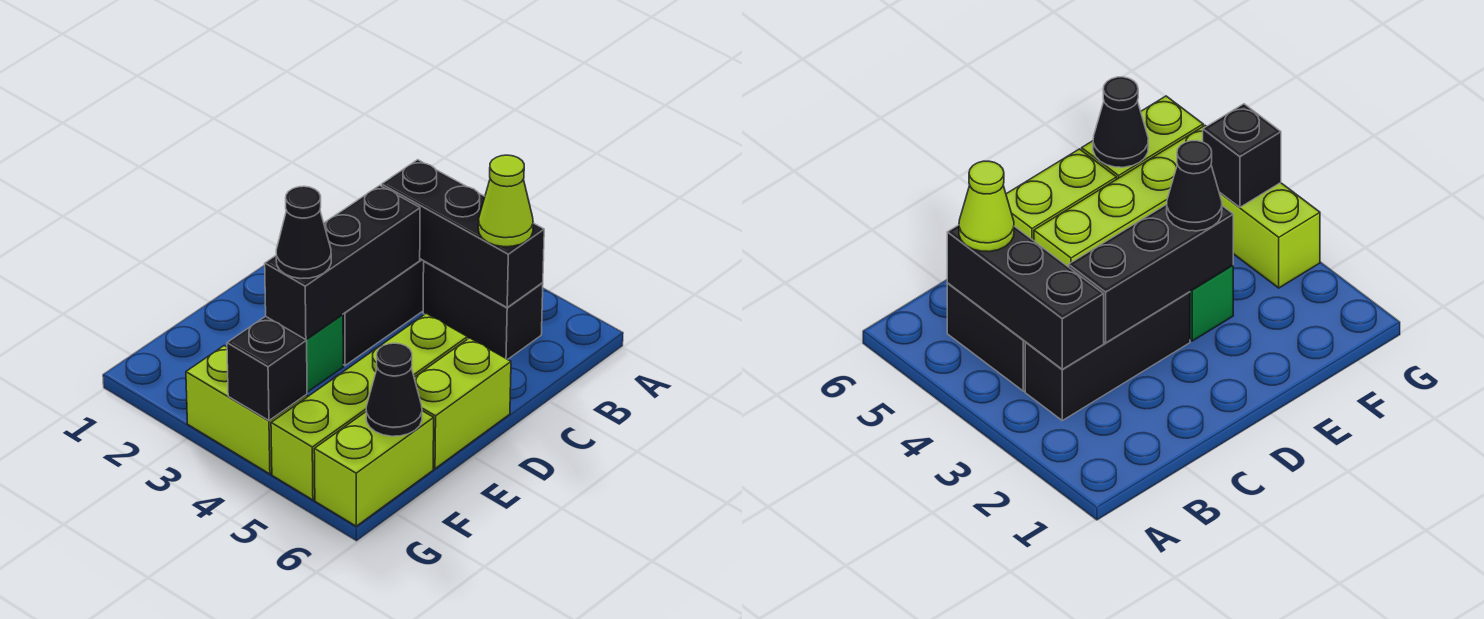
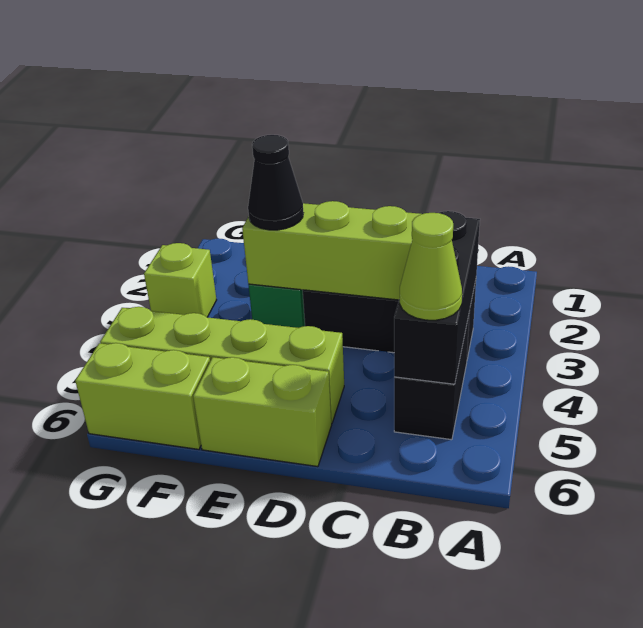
black brick C3:E3 level 2 -> lime brick C3:E3 level 2
black cone F6 level 2 -> none
lime brick G3:G4 level 1 -> lime brick G3 level 1
black brick G4 level 2 -> none

